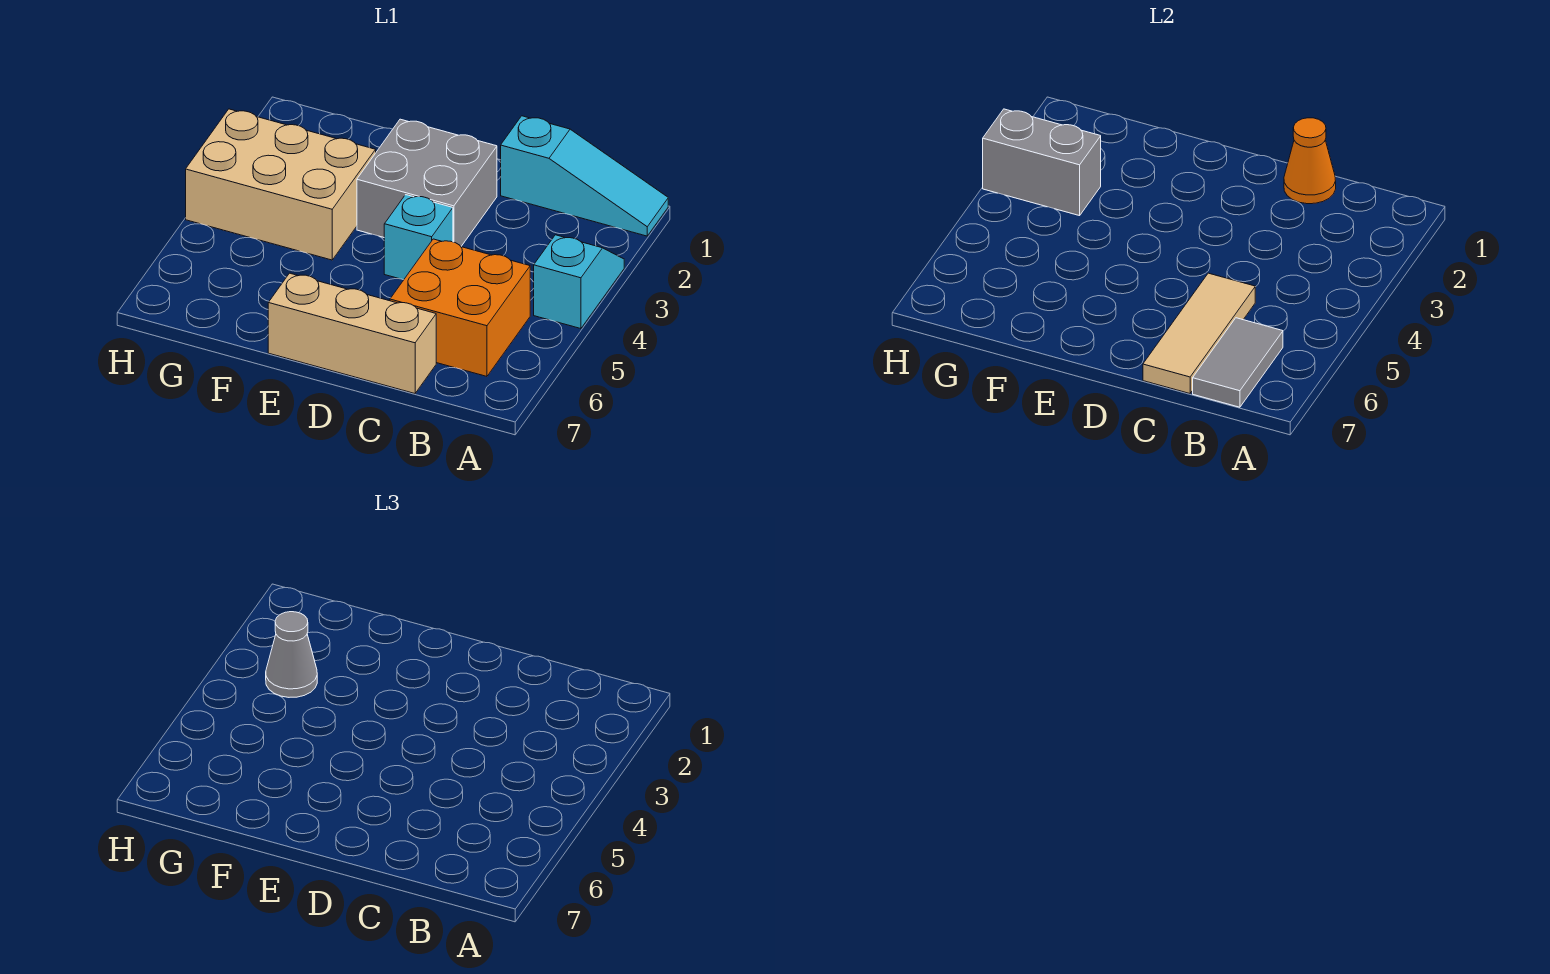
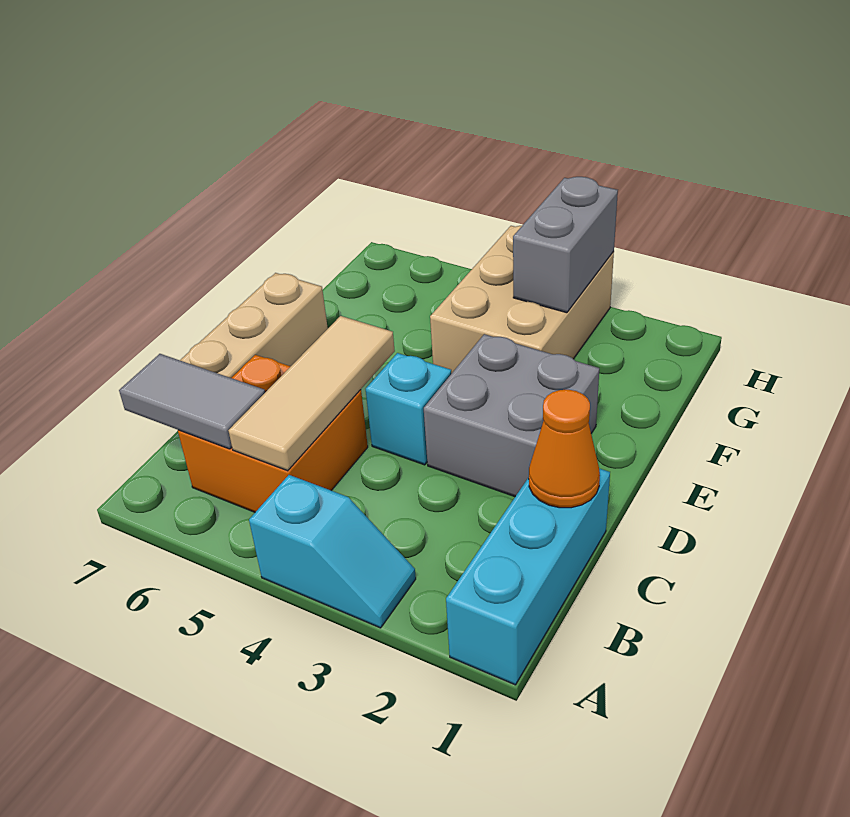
cyan slope A1:C1 level 1 top C -> cyan brick A1:C1 level 1
tan tile C5:C7 level 2 -> tan tile B5:D5 level 2
grey cone G3 level 3 -> none

